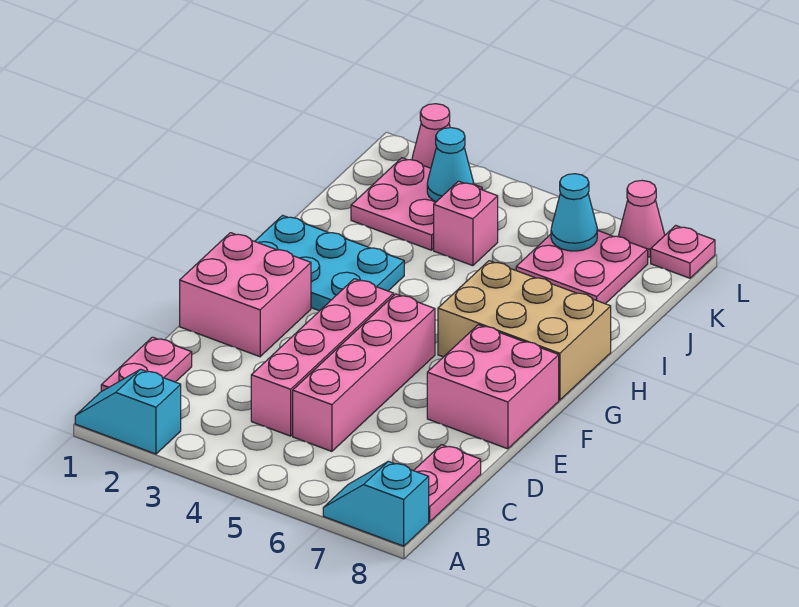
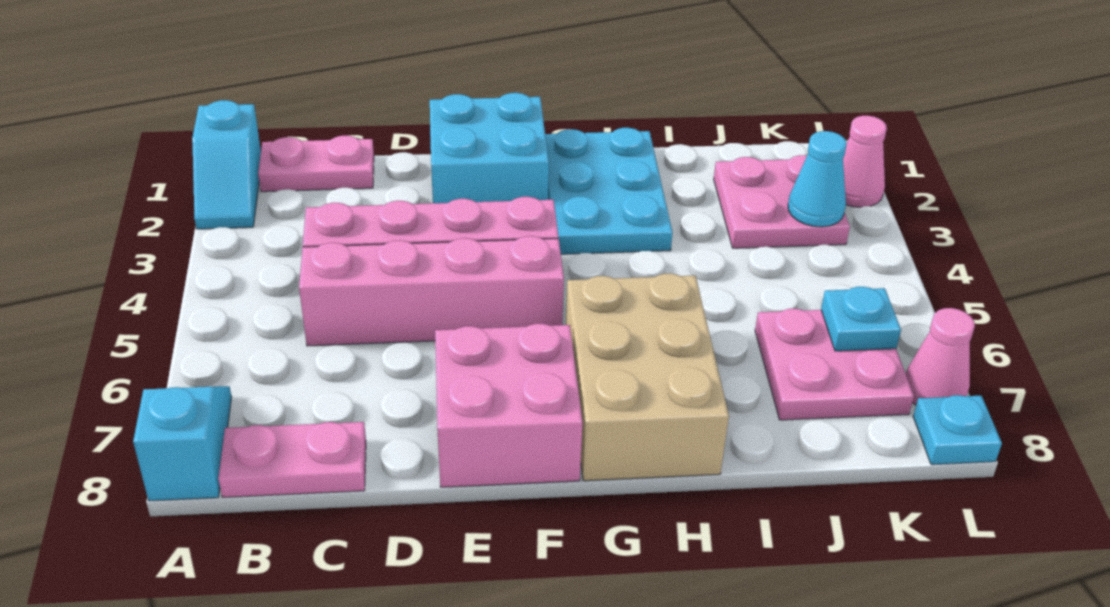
cyan slope A1:A2 level 1 top 2 -> cyan slope A1:A2 level 1 top 1
pink brick E1:F2 level 1 -> cyan brick E1:F2 level 1
pink brick J4 level 1 -> none
cyan cone K6 level 2 -> cyan plate K6 level 2
pink plate L8 level 1 -> cyan plate L8 level 1

